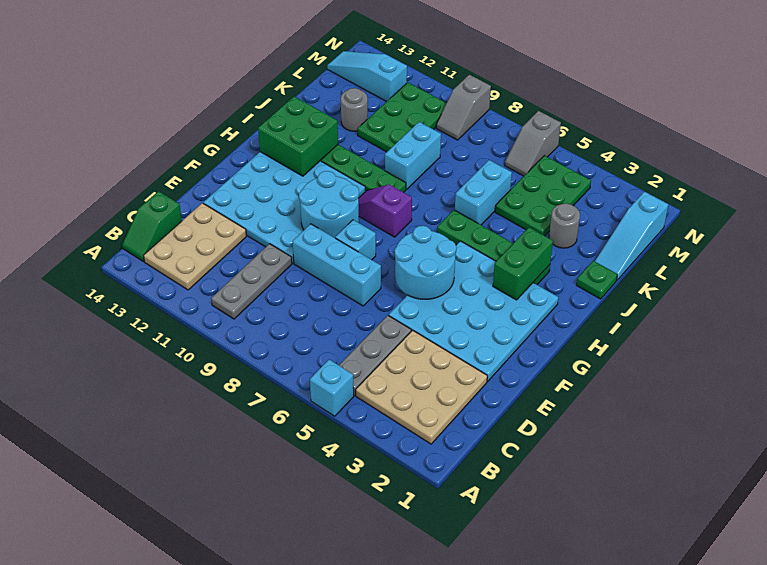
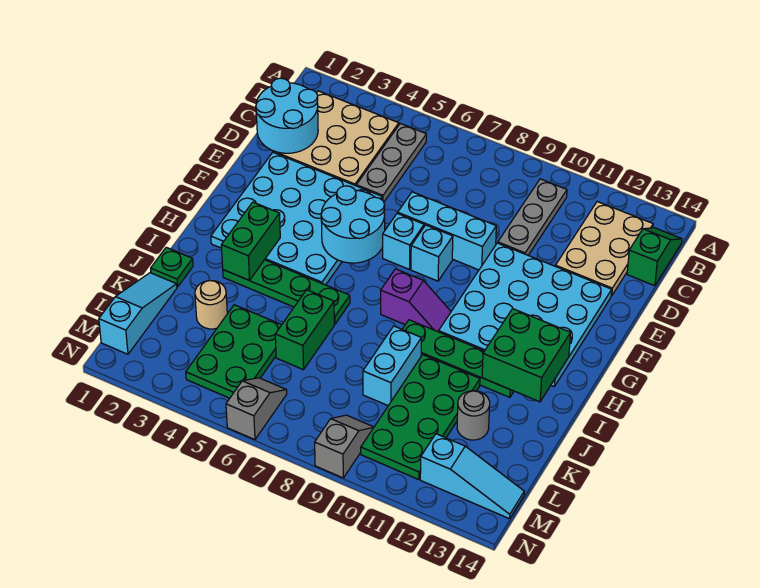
cyan brick A5 level 1 -> cyan brick F7 level 1
cyan round brick F9:G10 level 2 -> cyan round brick C1:D2 level 2
cyan brick J6:K6 level 1 -> green brick J6:K6 level 1
grey round brick K3 level 1 -> tan round brick K3 level 1
green plate K10:M11 level 1 -> green plate J10:M11 level 1

